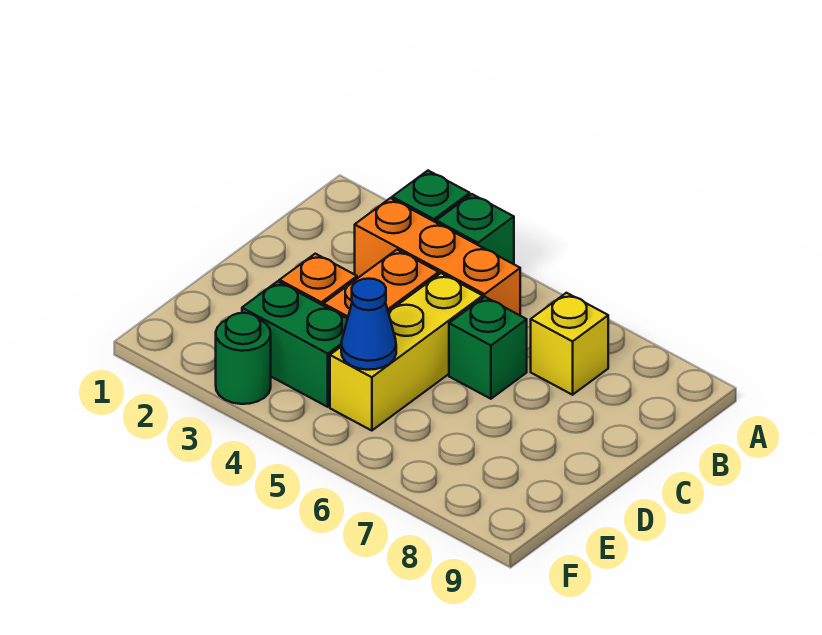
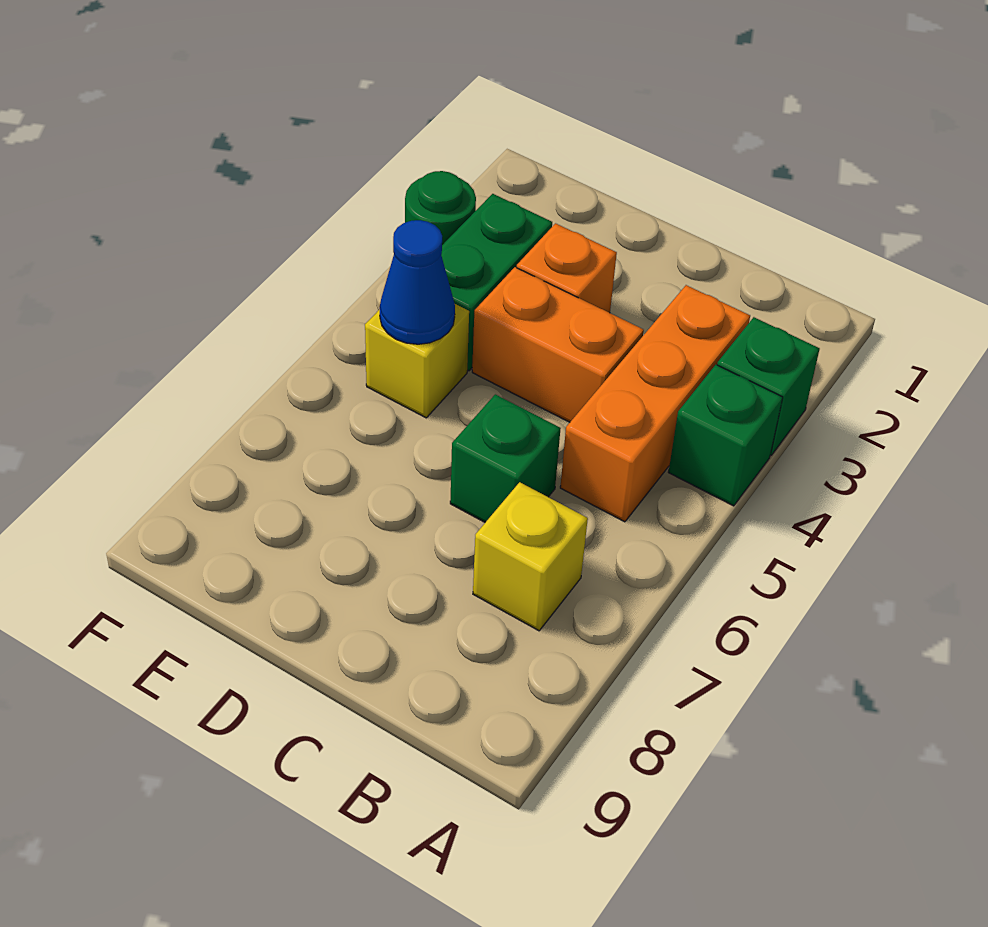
yellow brick C5:E5 level 1 -> yellow brick E5 level 1

